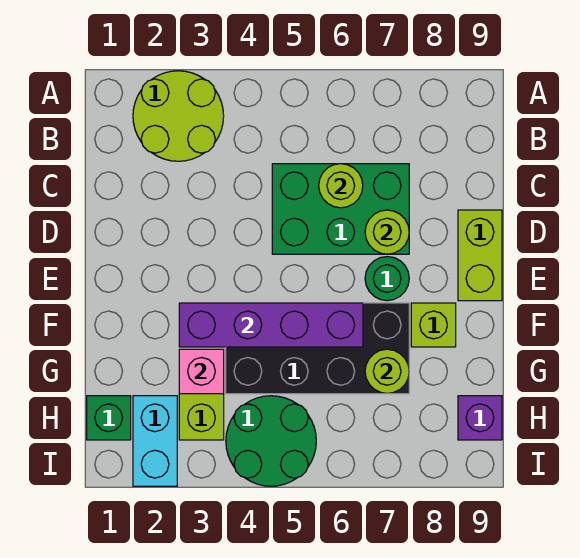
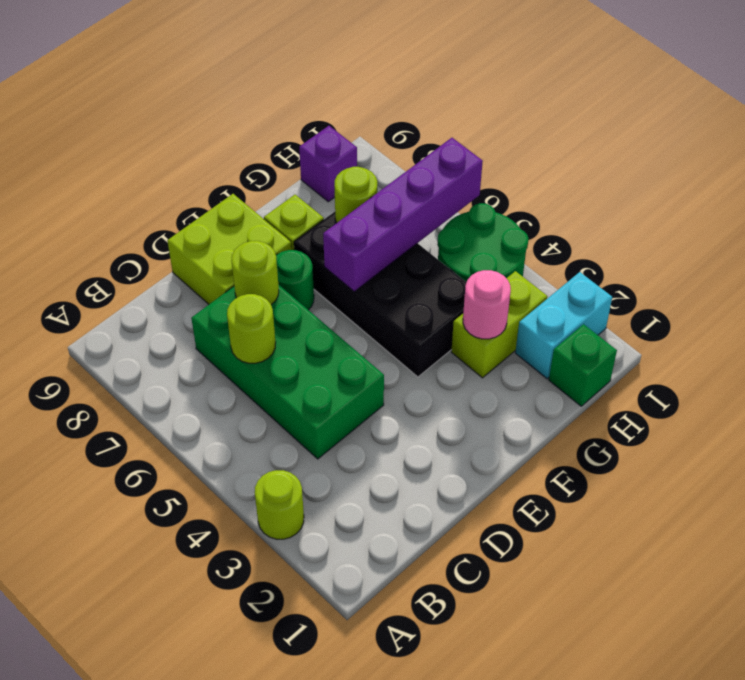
lime round brick A2:B3 level 1 -> lime round brick A3 level 1
green brick C5:D7 level 1 -> green brick C4:D7 level 1
lime brick D9:E9 level 1 -> lime brick D8:E9 level 1
purple brick F3:F6 level 2 -> purple brick F6:I6 level 2
pink brick G3 level 2 -> pink round brick G3 level 2

